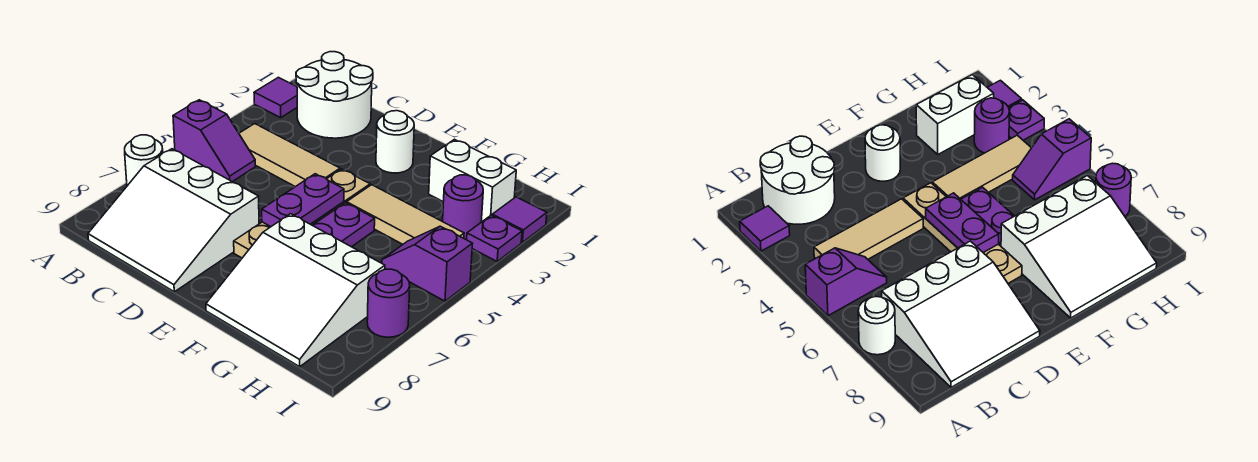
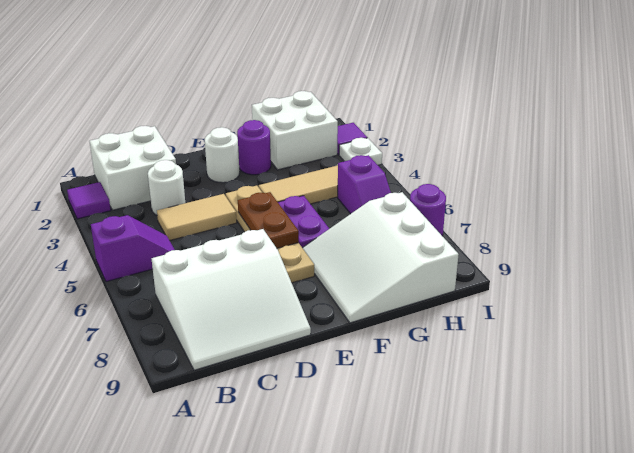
white round brick A7 level 1 -> white round brick C3 level 1
white round brick B1:C2 level 1 -> white brick B1:C2 level 1
tan tile B4:D4 level 1 -> tan tile C4:D4 level 1
purple plate E5:E6 level 2 -> brown plate E5:E6 level 2
white slope F7:H9 level 1 top 7 -> white slope F7:H9 level 1 top H
white brick G2:H2 level 1 -> white brick G1:H2 level 1
purple round brick H3 level 1 -> purple round brick F2 level 1
purple slope H5:I5 level 1 top I -> purple slope H5:H6 level 1 top 5
purple plate I3 level 1 -> white plate I3 level 1

